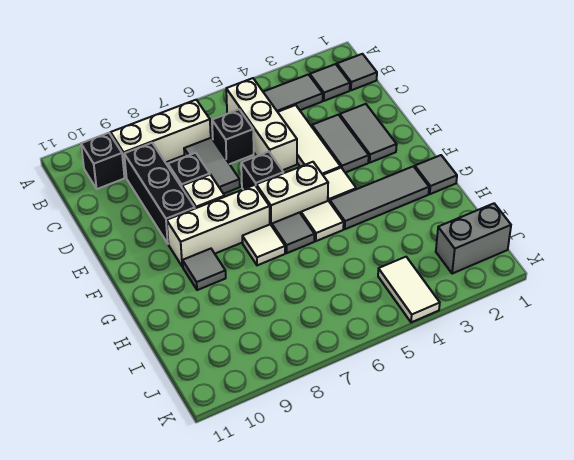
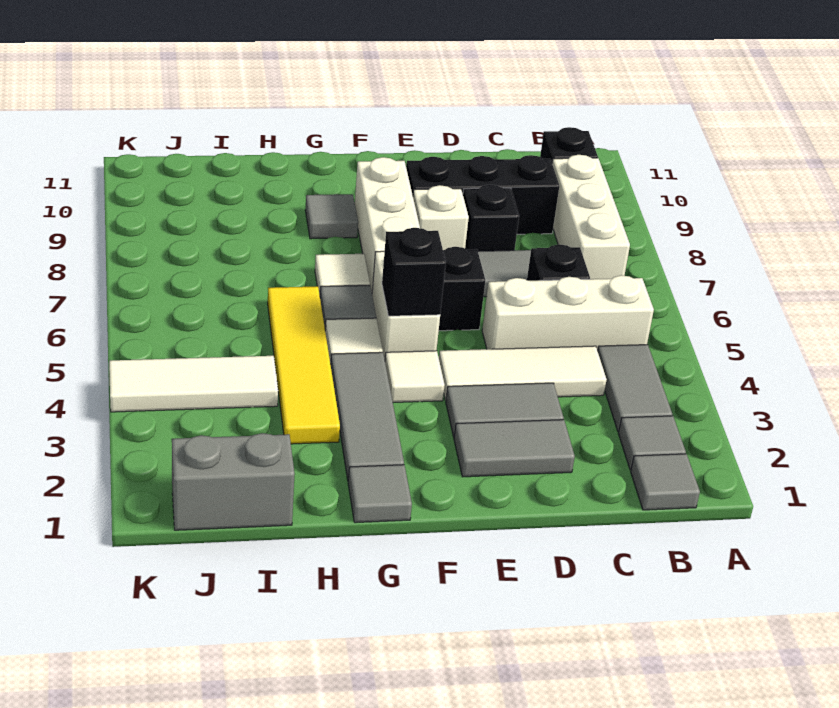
none -> black brick F5 level 2
none -> yellow tile H3:H6 level 1
grey brick J1:J2 level 1 -> grey brick I1:J1 level 1
white tile J4:K4 level 1 -> white tile I4:K4 level 1

